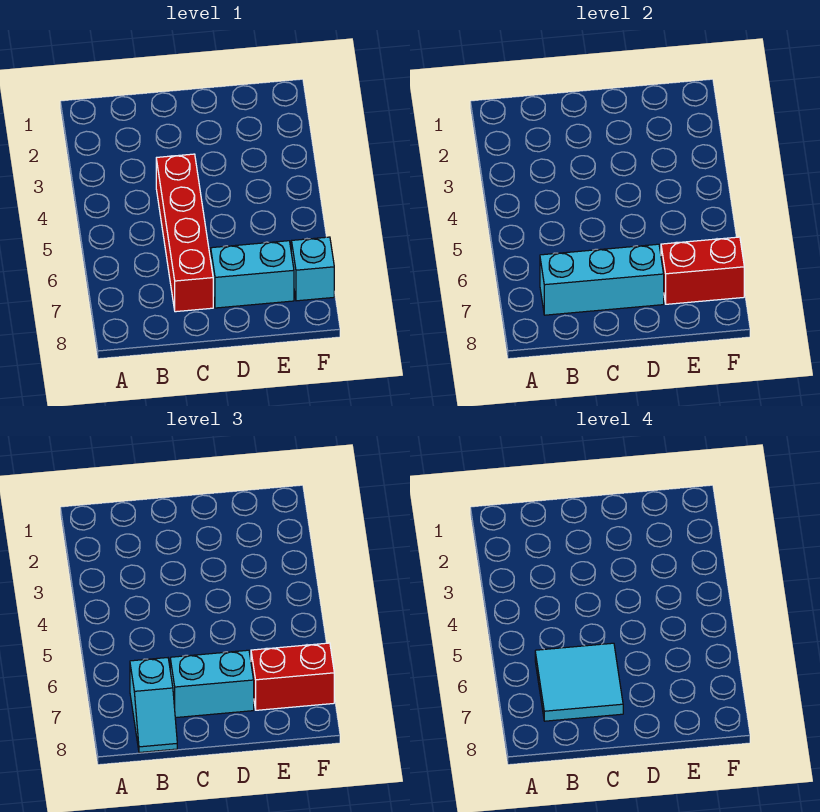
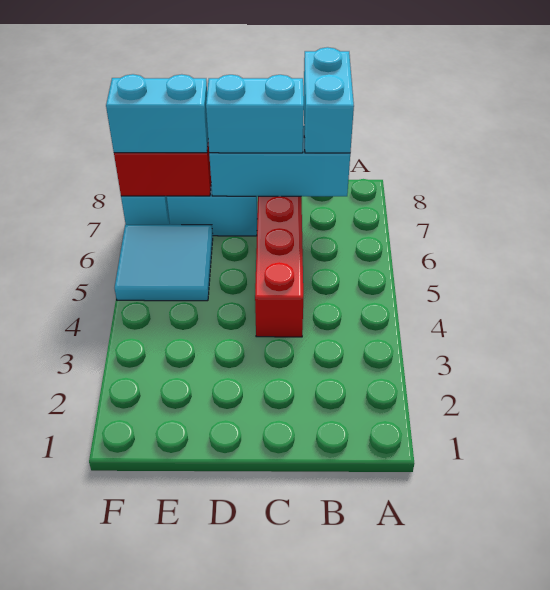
cyan tile B6:C7 level 4 -> cyan tile E5:F6 level 1
cyan slope B7:B8 level 3 top 7 -> cyan brick B7:B8 level 3
red brick E7:F7 level 3 -> cyan brick E7:F7 level 3

